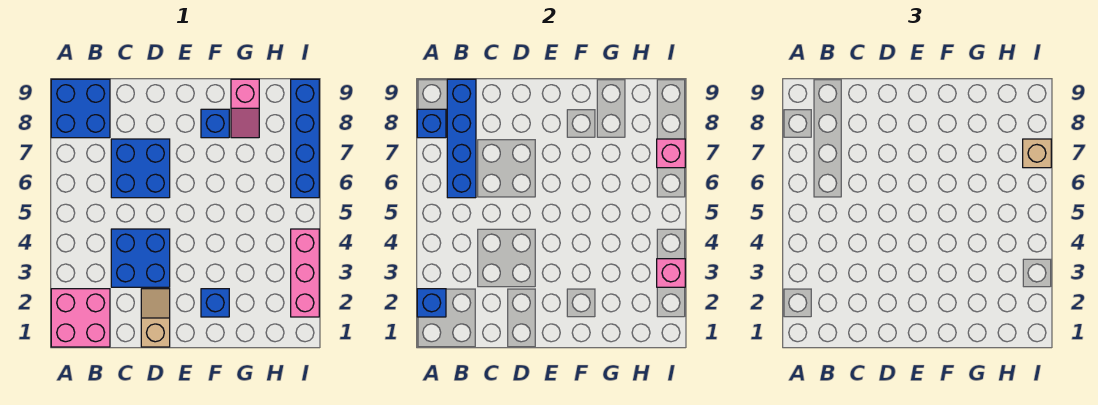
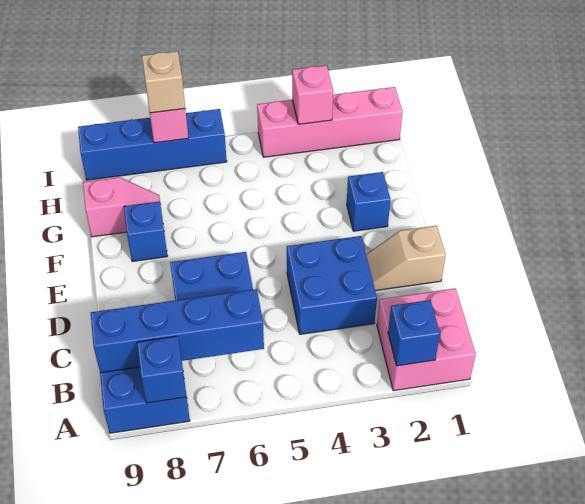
pink brick I2:I4 level 1 -> pink brick I1:I4 level 1

